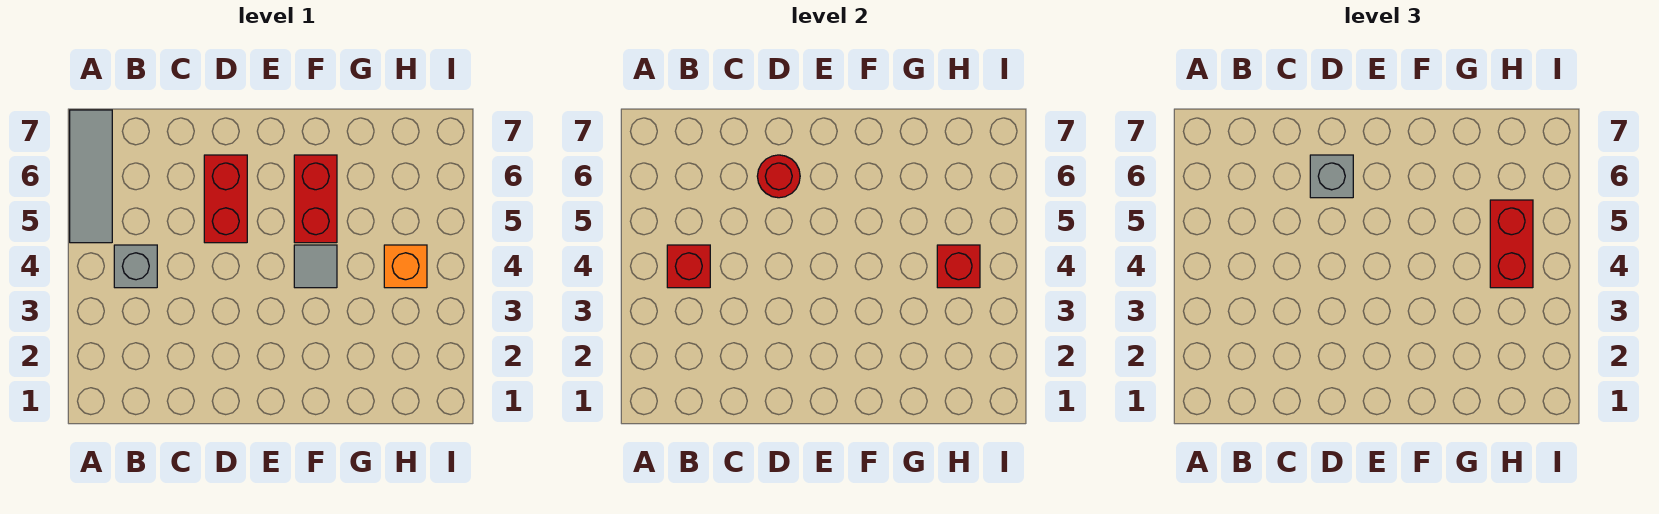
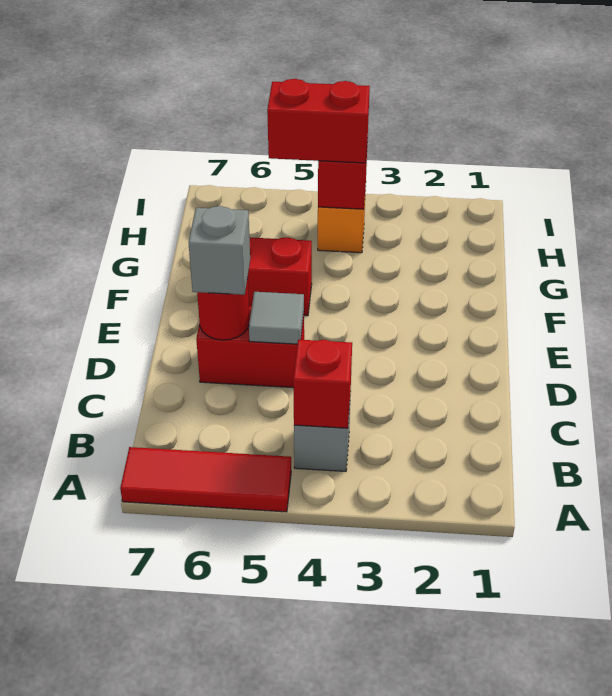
grey tile A5:A7 level 1 -> red tile A5:A7 level 1
grey tile F4 level 1 -> grey tile D5 level 2

